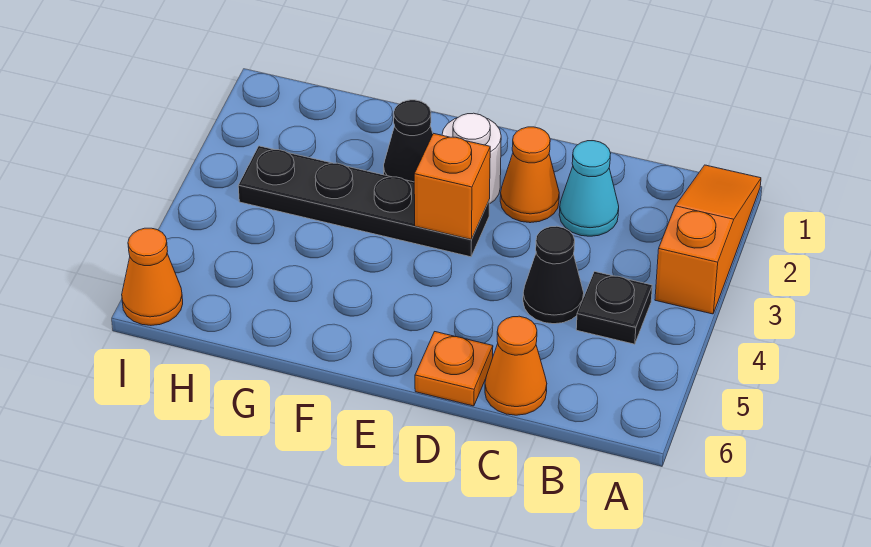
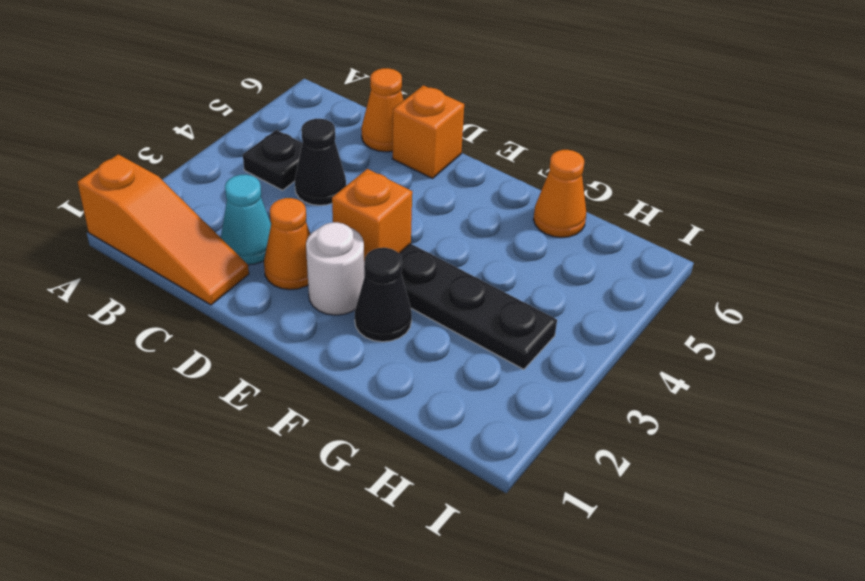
orange slope A1:A3 level 1 top 3 -> orange slope A1:C1 level 1 top A
orange plate D6 level 1 -> orange brick D6 level 1
orange cone I6 level 1 -> orange cone G6 level 1

